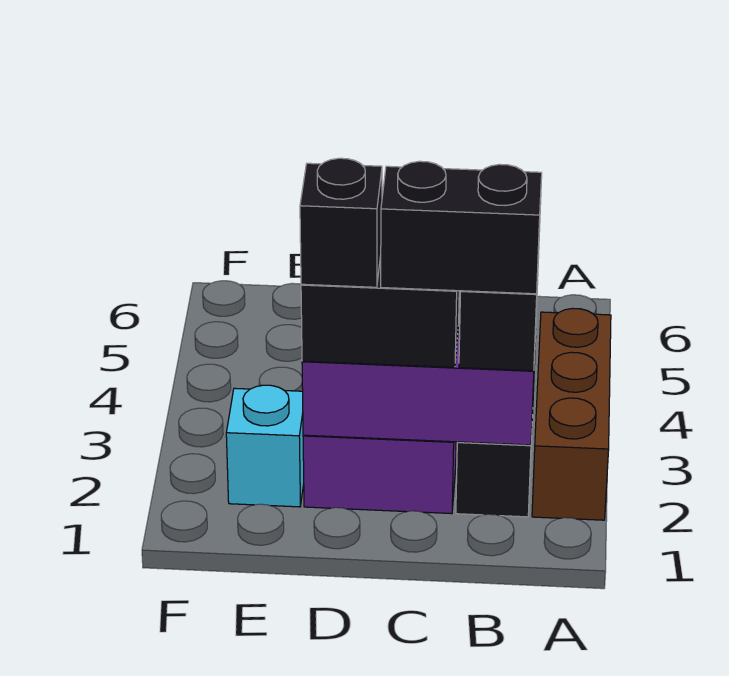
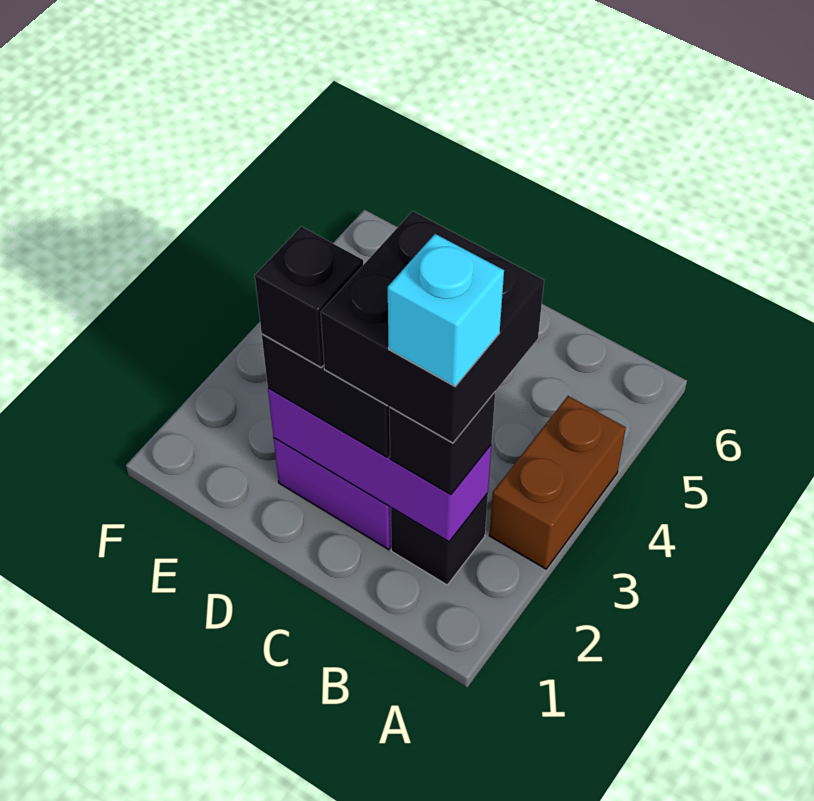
brown brick A2:A4 level 1 -> brown brick A3:A4 level 1
black brick B2:C2 level 4 -> black brick B2:C3 level 4
cyan brick E2 level 1 -> cyan brick B2 level 5

